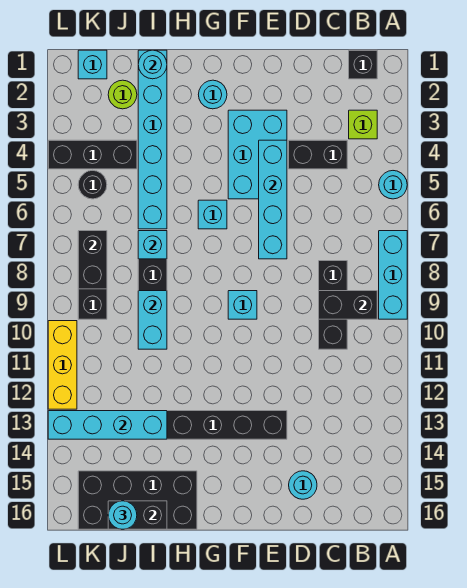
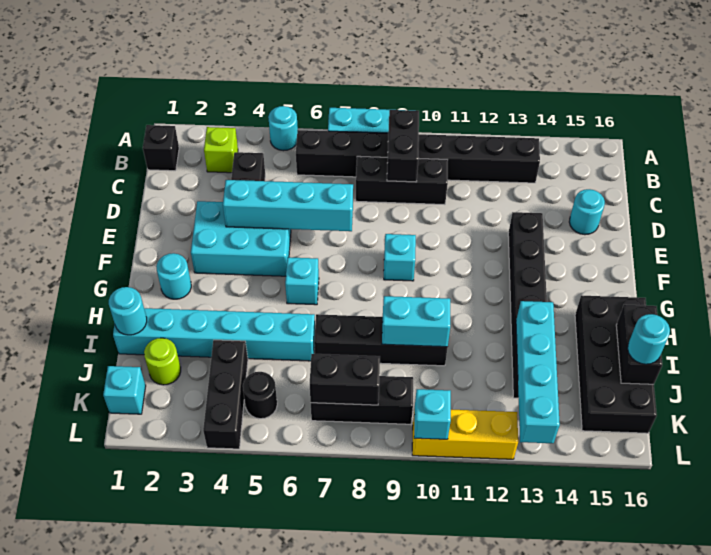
none -> black brick B6:B13 level 1
cyan brick I7 level 2 -> cyan brick L10 level 2

